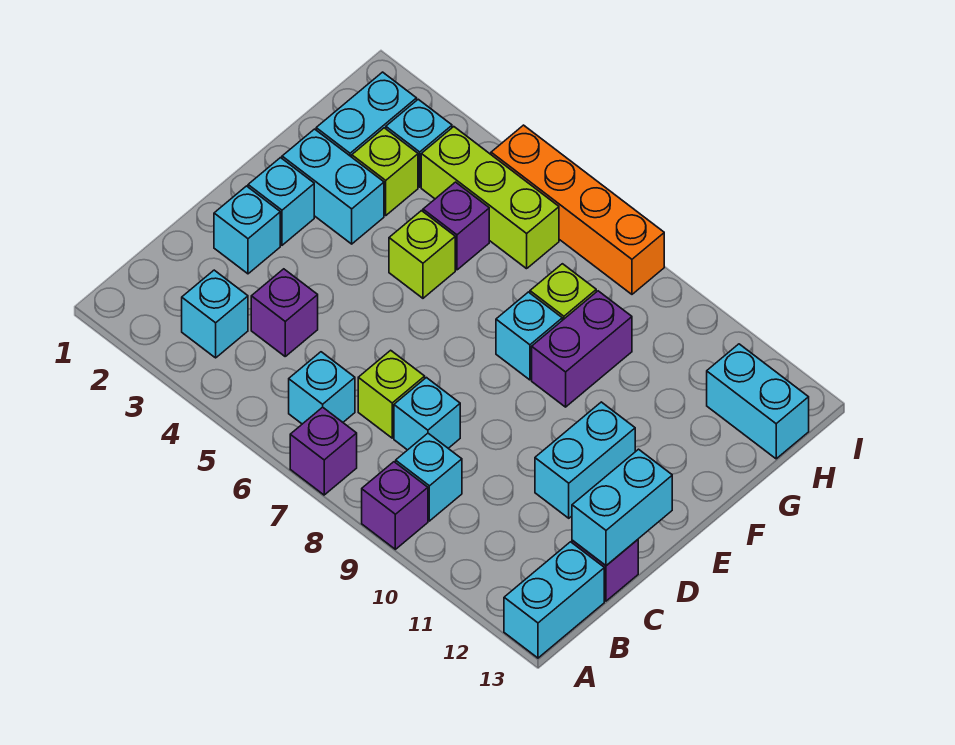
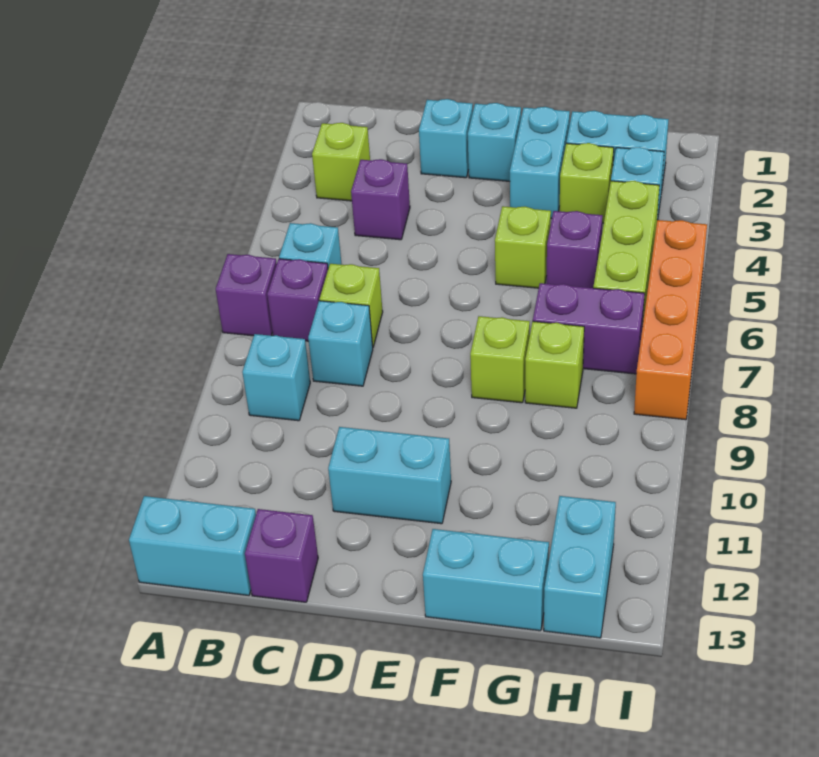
purple brick A9 level 1 -> purple brick B7 level 1
cyan brick B3 level 1 -> lime brick B3 level 1
cyan brick C13:D13 level 2 -> cyan brick F13:G13 level 1
cyan brick F8 level 1 -> lime brick F8 level 1
purple brick F9:G9 level 1 -> purple brick G7:H7 level 1

